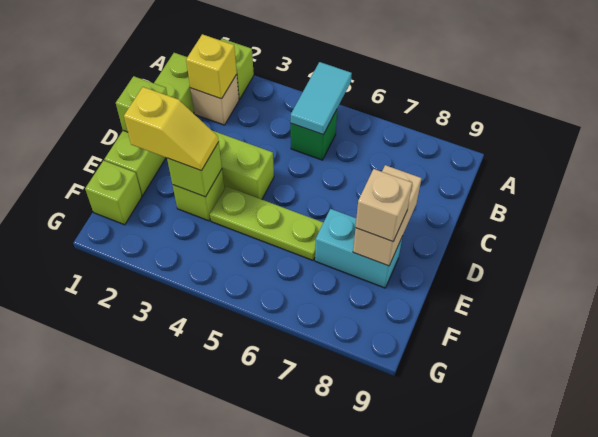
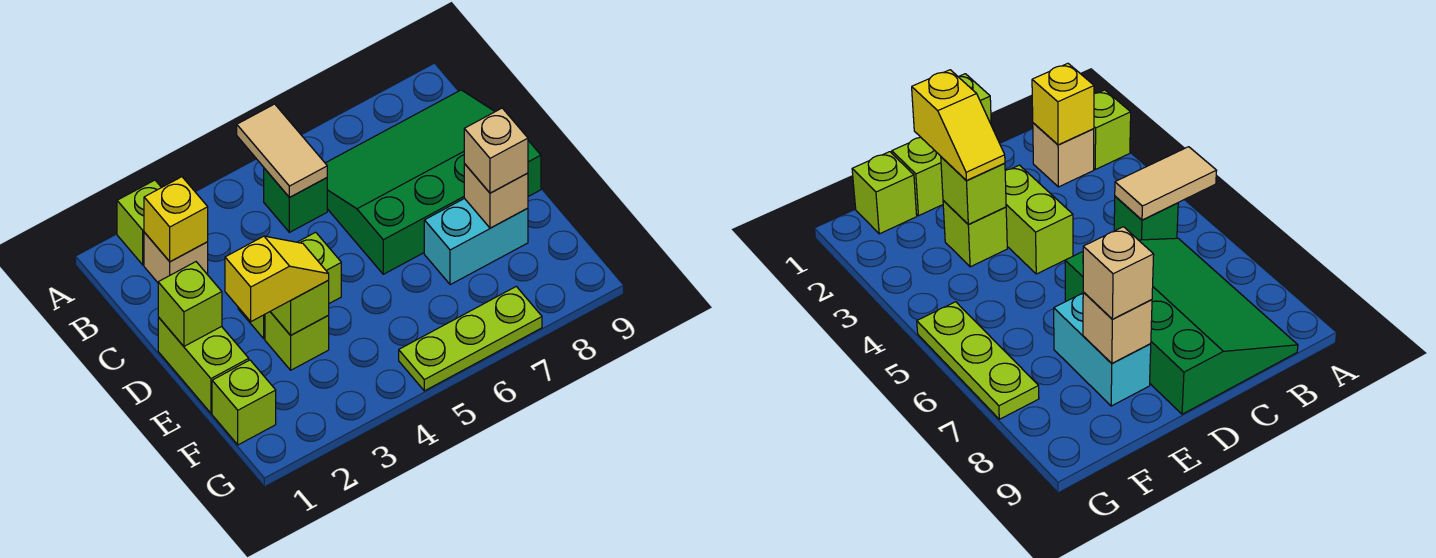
cyan tile A5:B5 level 2 -> tan tile A5:B5 level 2
lime brick B1:E1 level 1 -> lime brick D1:E1 level 1
none -> green slope B6:D9 level 1 top D
tan brick D8:E8 level 2 -> tan brick E8 level 2
lime plate E4:E6 level 1 -> lime plate G5:G7 level 1

